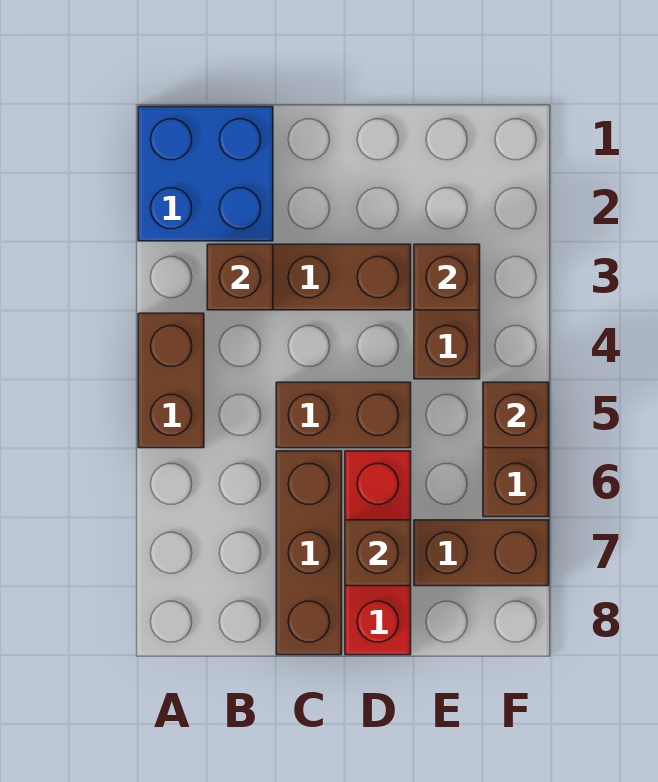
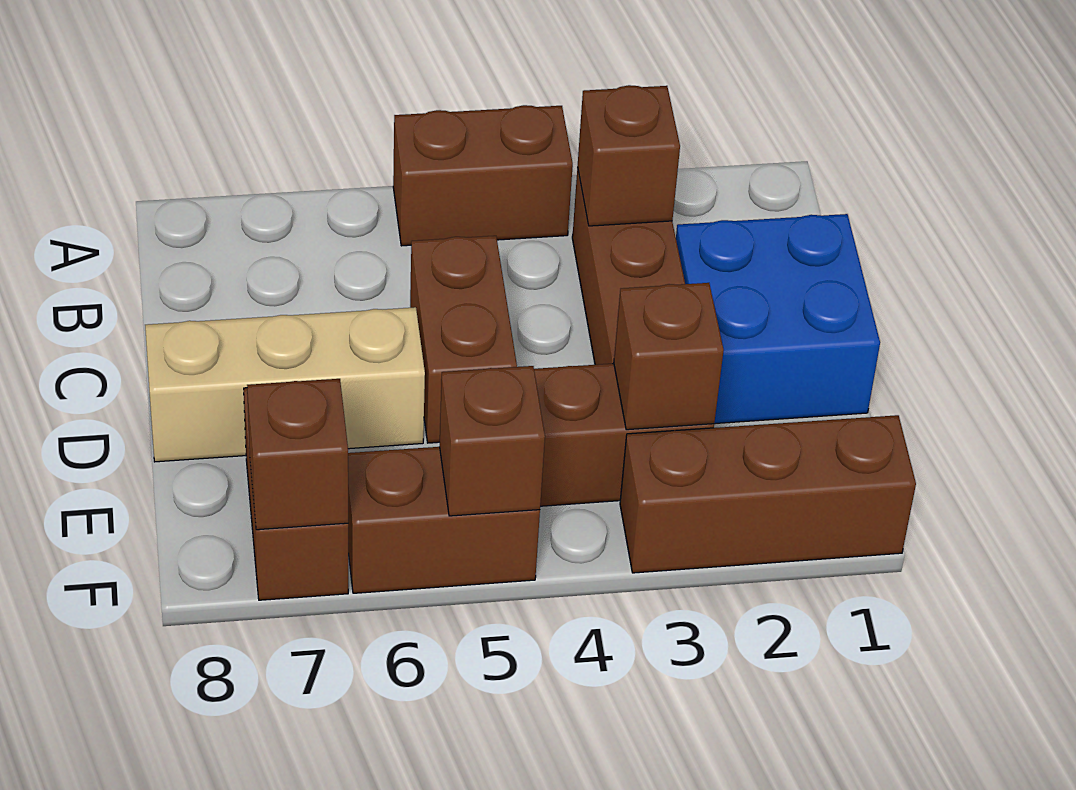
blue brick A1:B2 level 1 -> blue brick C1:D2 level 1
brown brick C6:C8 level 1 -> brown brick F1:F3 level 1
red brick D6:D8 level 1 -> tan brick D6:D8 level 1
brown brick D7 level 2 -> brown brick F7 level 2

